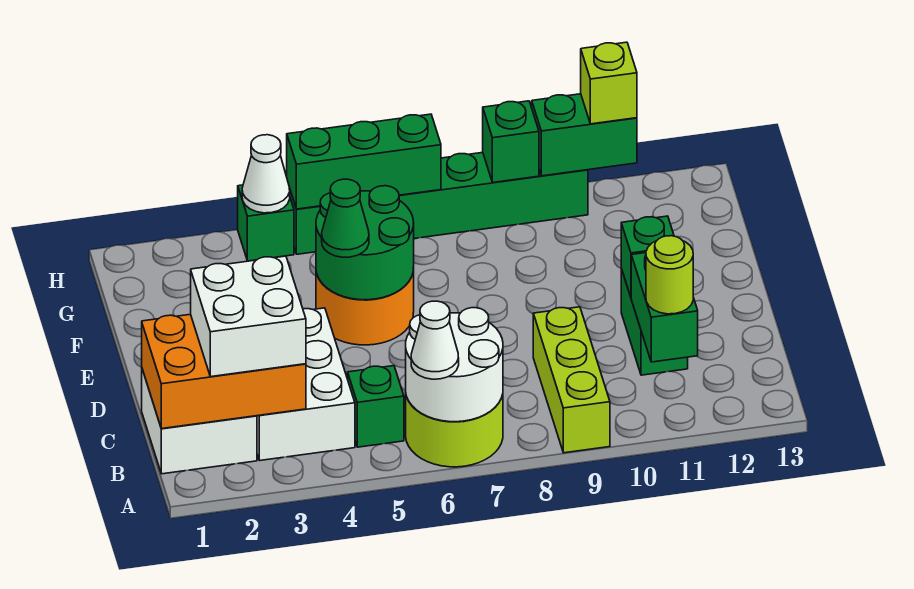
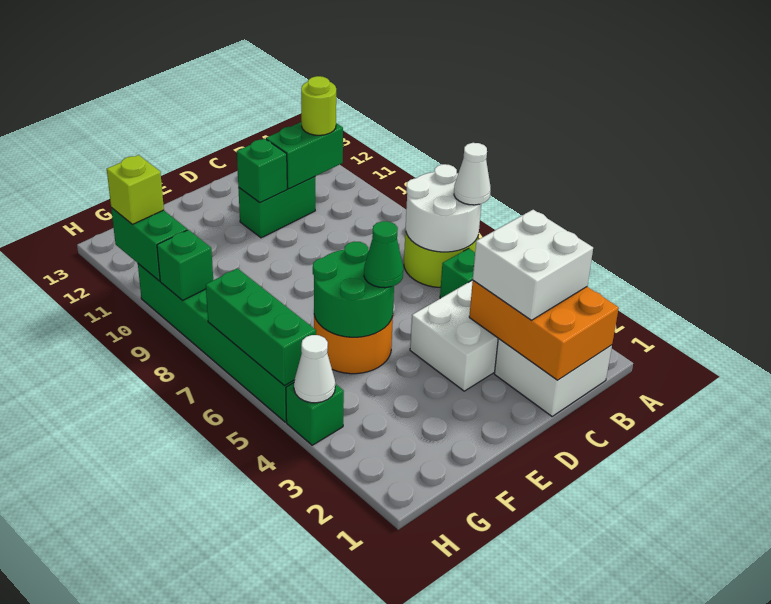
lime brick A9:C9 level 1 -> none

